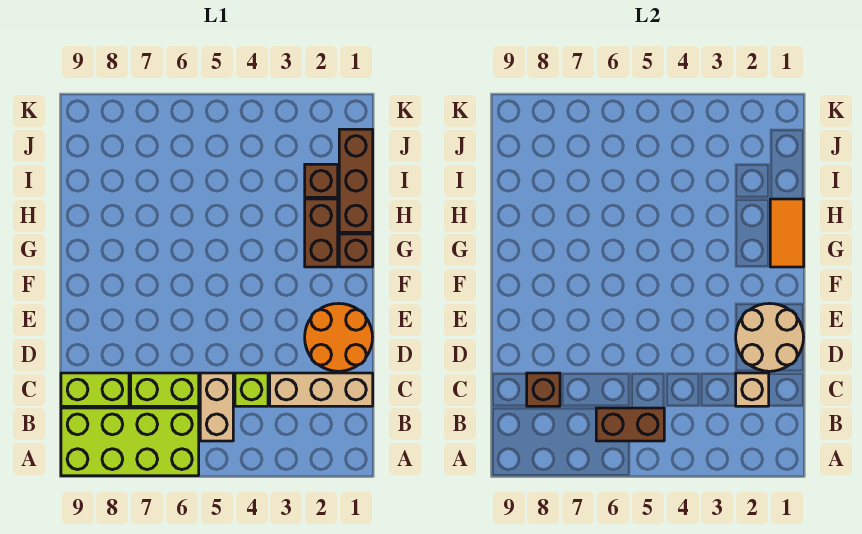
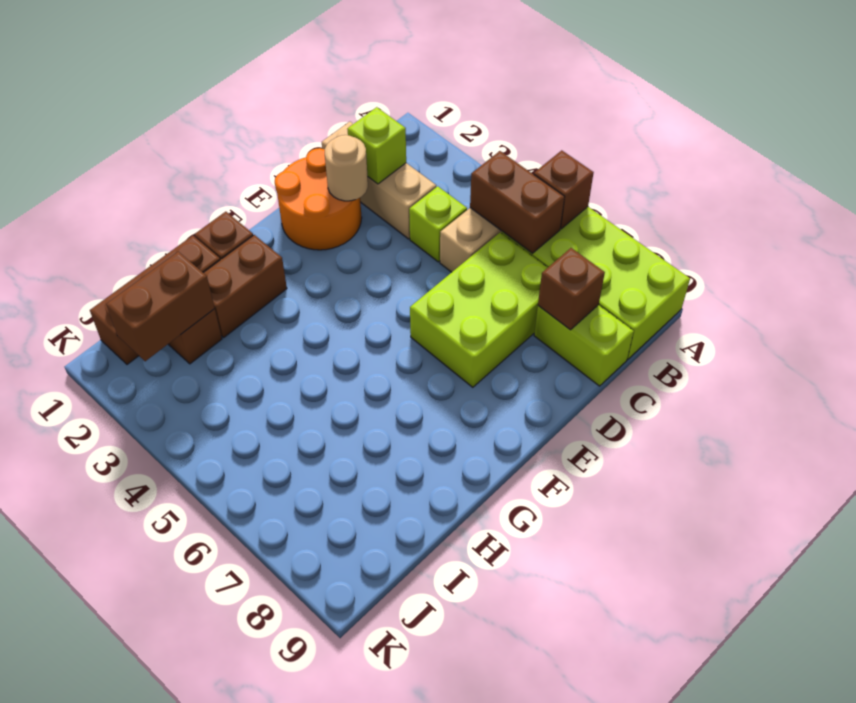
none -> brown brick A6 level 2
tan brick C2 level 2 -> lime brick C2 level 2
lime brick C6:C7 level 1 -> lime brick C6:E7 level 1
tan round brick D1:E2 level 2 -> tan round brick D2 level 2
orange tile G1:H1 level 2 -> none
none -> brown brick I2:J2 level 2

